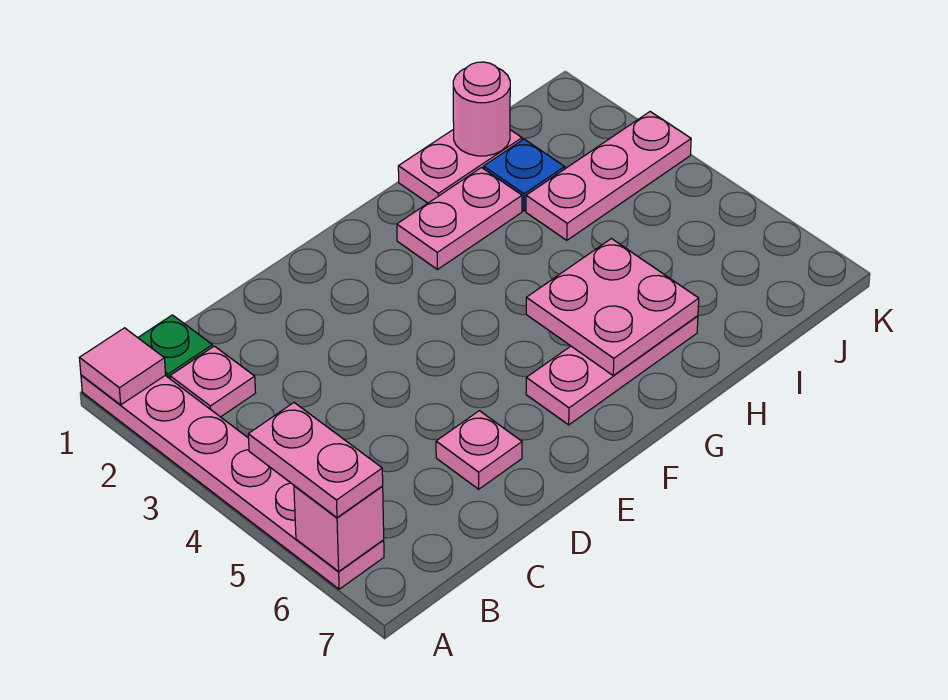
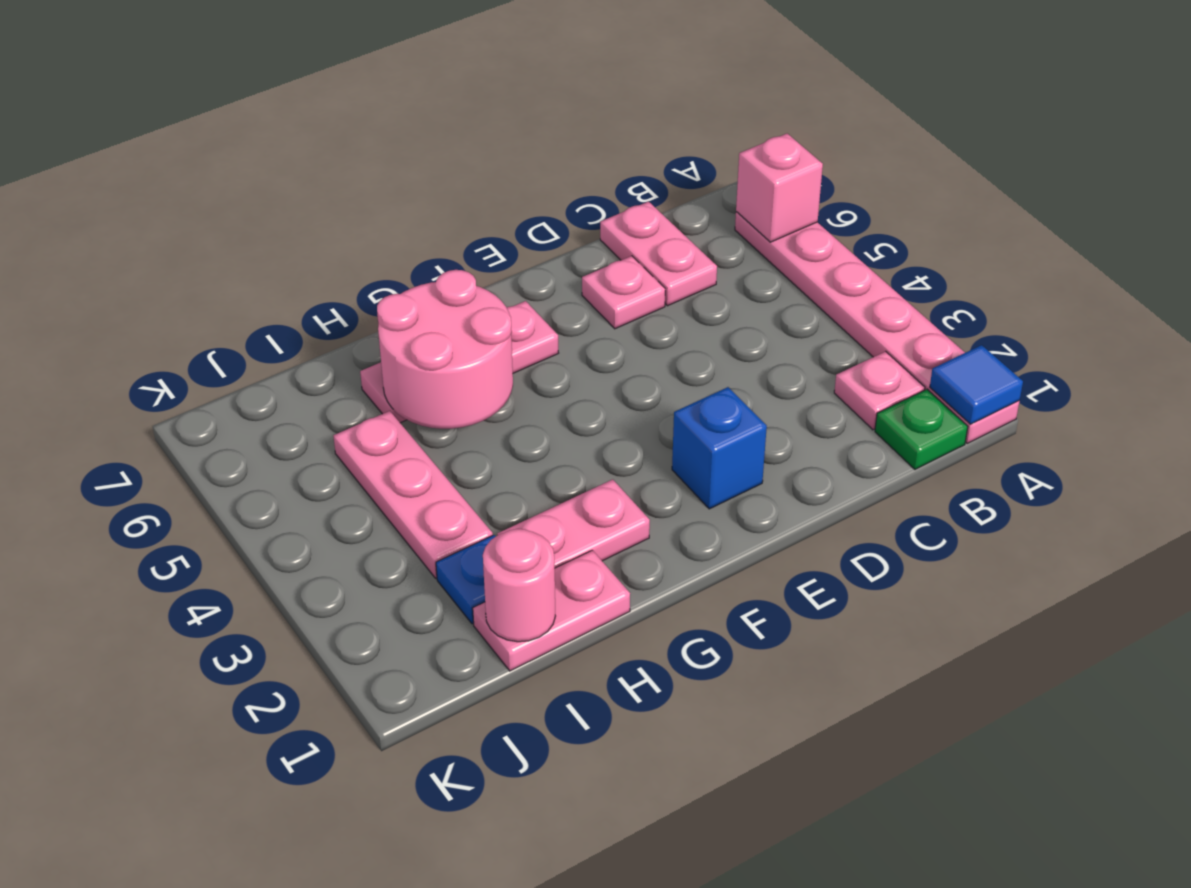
pink tile A1 level 2 -> blue tile A1 level 2
pink plate A5:A6 level 3 -> pink plate C6:C7 level 1
none -> blue brick E2 level 1
pink plate G5:H6 level 2 -> pink round brick G5:H6 level 2
pink plate I3:K3 level 1 -> pink plate I3:I5 level 1

